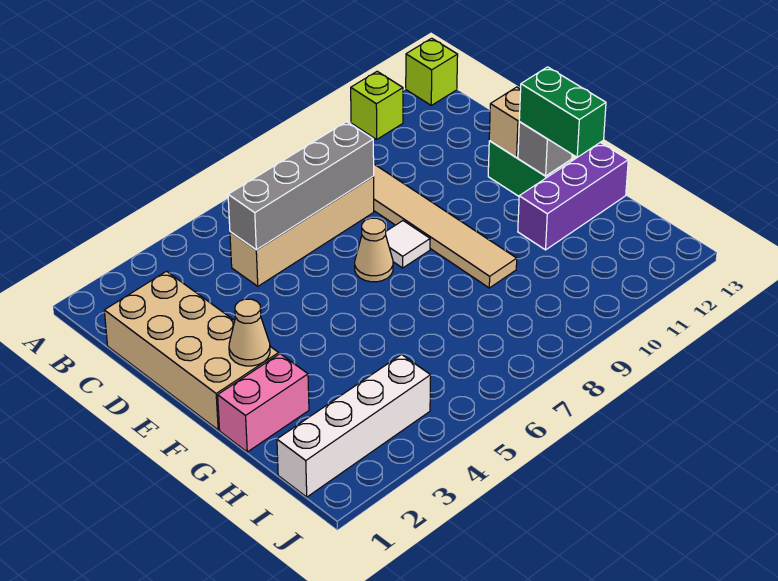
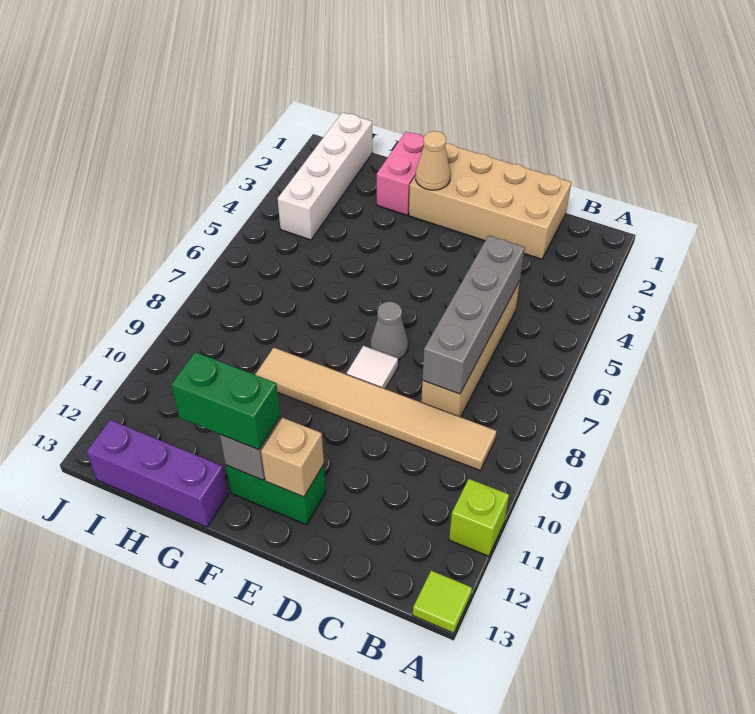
lime brick A13 level 1 -> lime tile A13 level 1
tan cone E7 level 1 -> grey cone E7 level 1
purple brick G11:G13 level 1 -> purple brick G13:I13 level 1

